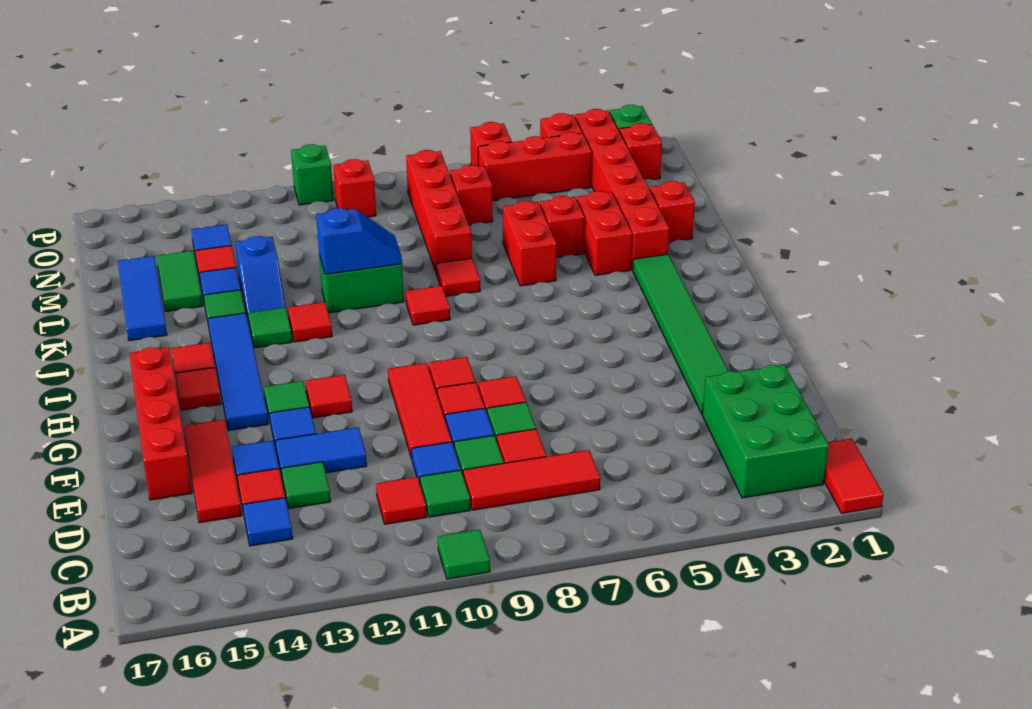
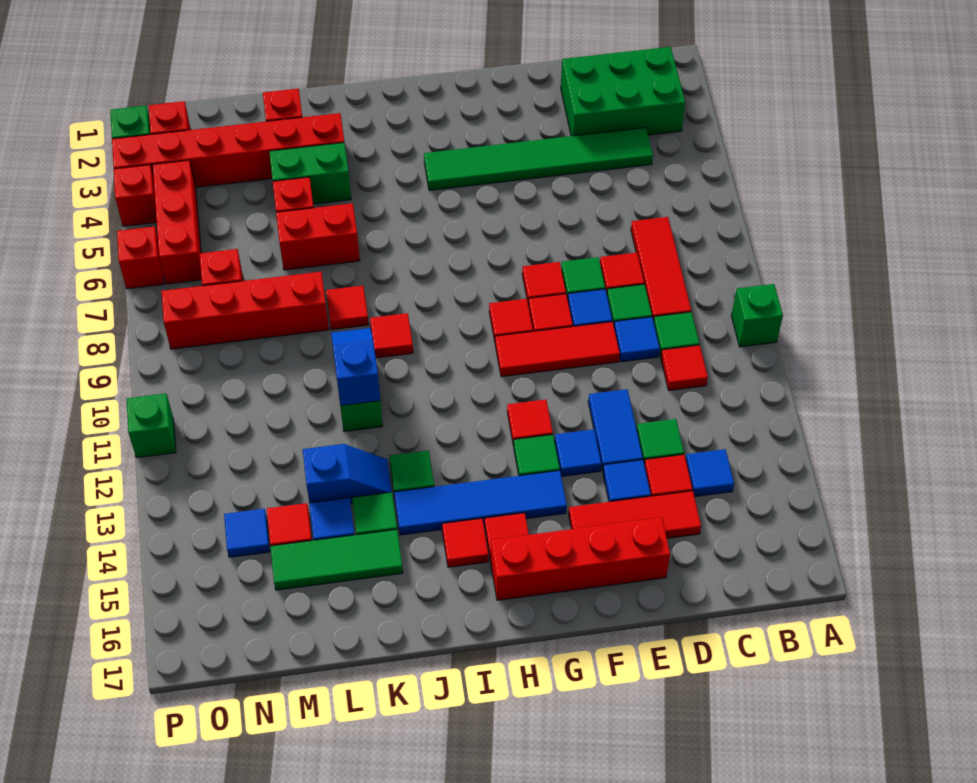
red tile A1:B1 level 1 -> none
green tile A10 level 1 -> green brick A10 level 1
green tile E3:J3 level 1 -> green tile C4:H4 level 1
red tile J12 level 1 -> none
red brick K4:L4 level 1 -> green brick K4:L4 level 1
blue tile K16:M16 level 1 -> none
green tile L15:M15 level 1 -> green tile K15:M15 level 1
red brick O10 level 1 -> none

